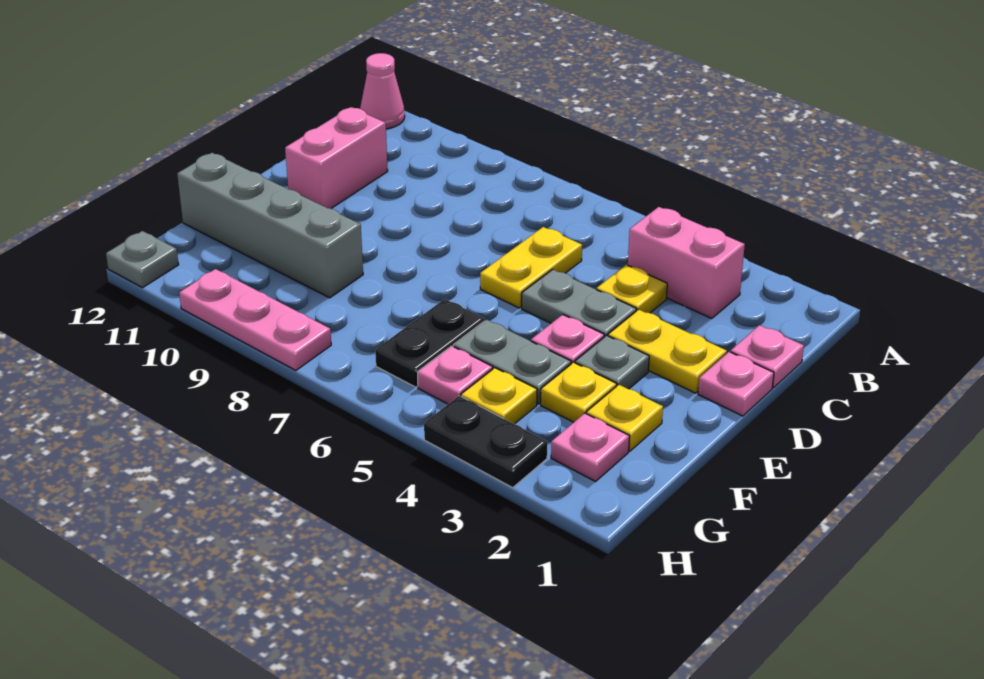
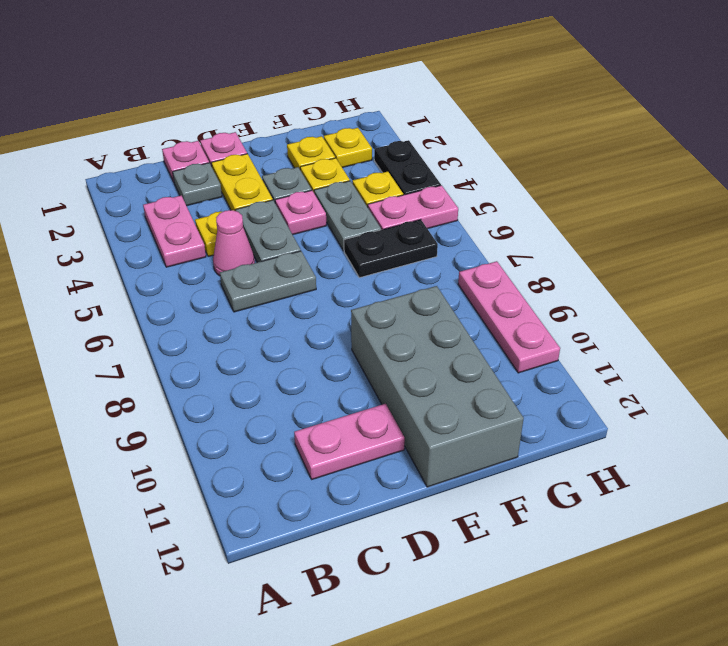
pink cone A12 level 1 -> pink cone C5 level 1
pink brick B3:B4 level 1 -> pink plate B3:B4 level 1
yellow plate C6:D6 level 1 -> grey plate C6:D6 level 1
pink brick C11:D11 level 1 -> pink plate C11:D11 level 1
grey brick F9:F12 level 1 -> grey brick E9:F12 level 1
pink plate G2 level 1 -> yellow plate G2 level 1
pink plate G5 level 1 -> pink plate G5:H5 level 1
grey plate H12 level 1 -> grey plate C2 level 1

